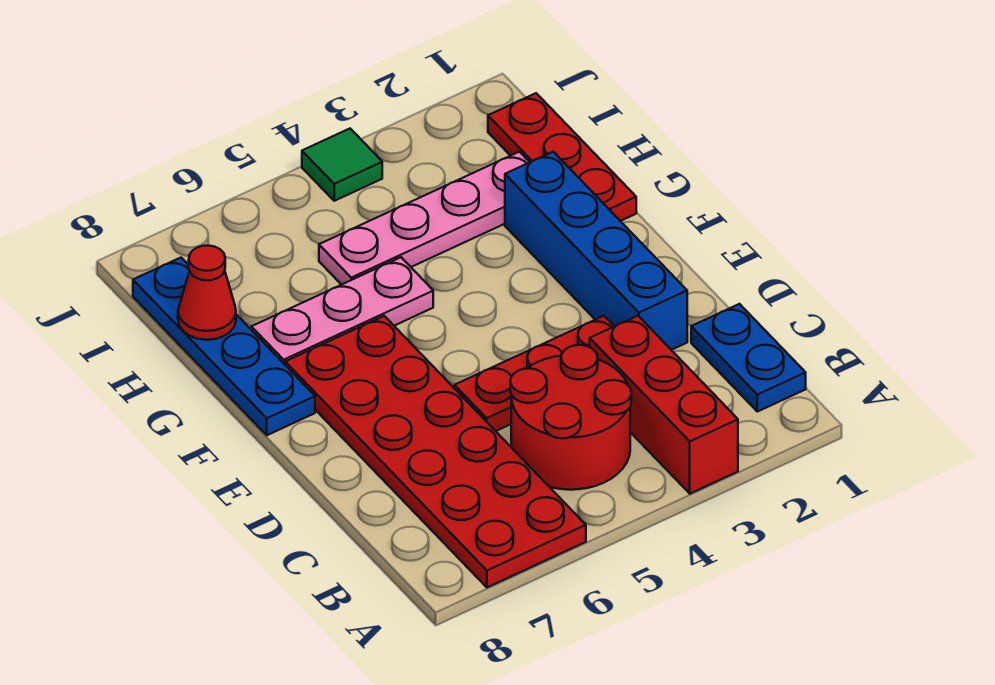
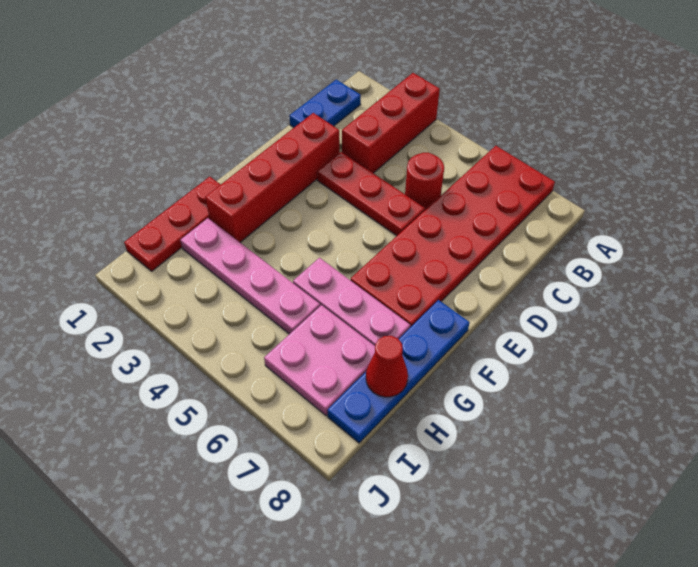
red round brick B4:C5 level 1 -> red round brick C5 level 1
blue brick D2:G2 level 1 -> red brick D2:G2 level 1
none -> pink plate H6:I7 level 1
green tile J4 level 1 -> none

